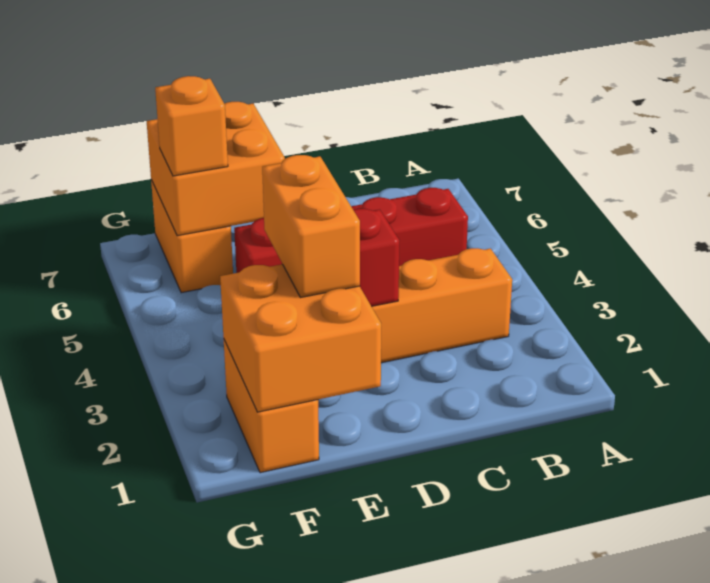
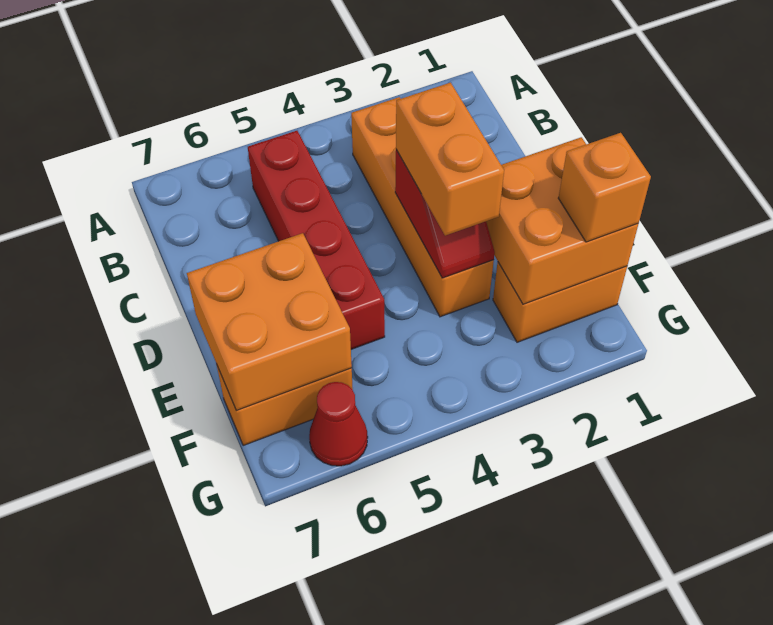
orange brick E2:E3 level 3 -> orange brick D3:E3 level 3
orange brick F6 level 3 -> orange brick F1 level 3
none -> red cone G6 level 1

